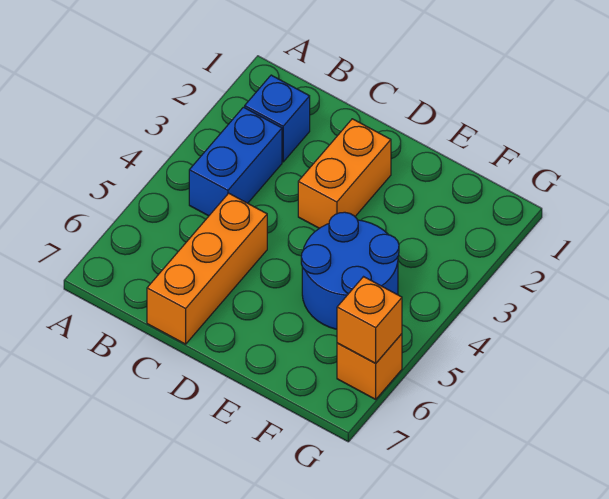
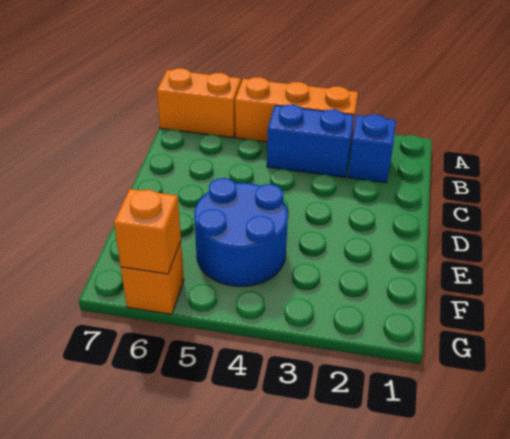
orange brick C5:C7 level 1 -> orange brick A3:A5 level 1
orange brick D2:D3 level 1 -> orange brick A6:A7 level 1

